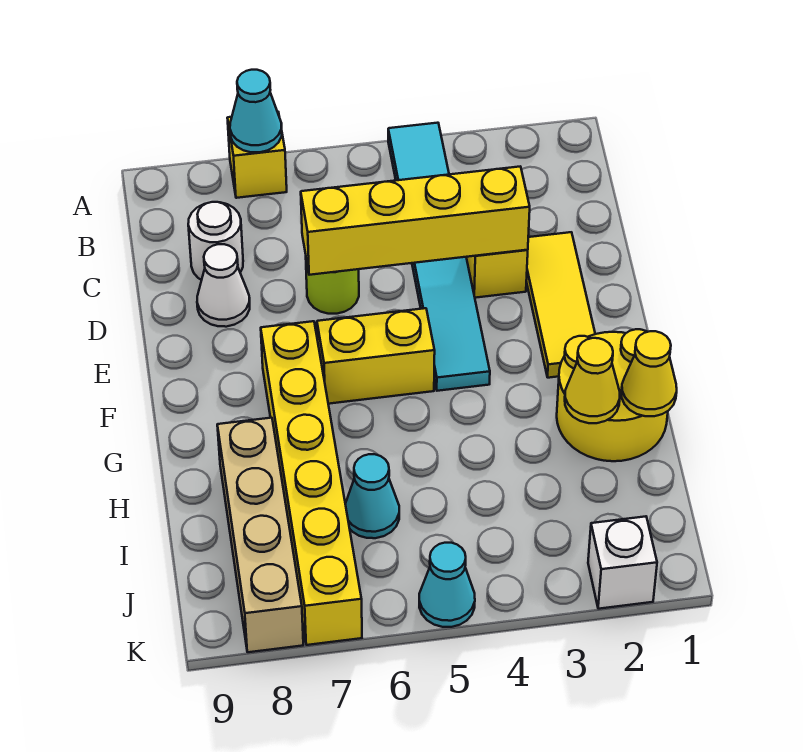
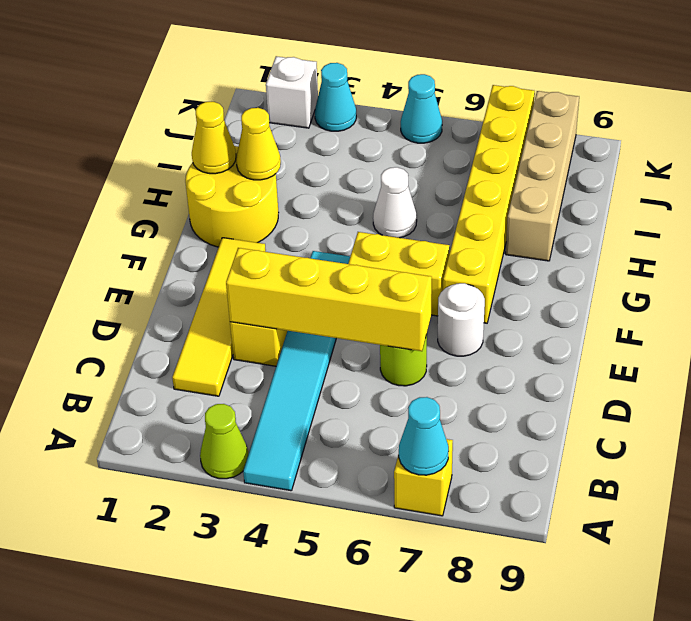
none -> lime cone A3 level 1
white round brick C8 level 1 -> white round brick E7 level 1
yellow tile D2:F2 level 1 -> yellow tile C2:F2 level 1
white cone D8 level 1 -> white cone H5 level 1
cyan cone I6 level 1 -> cyan cone K3 level 1

